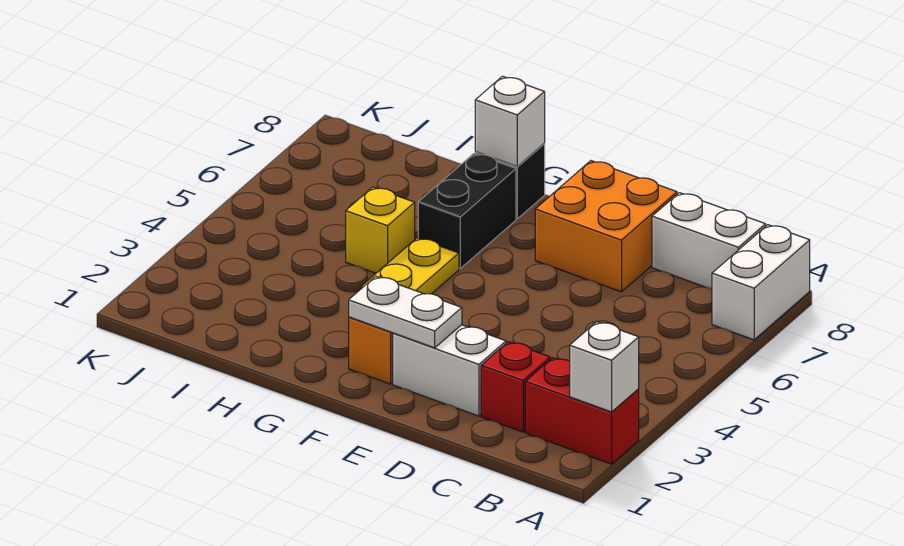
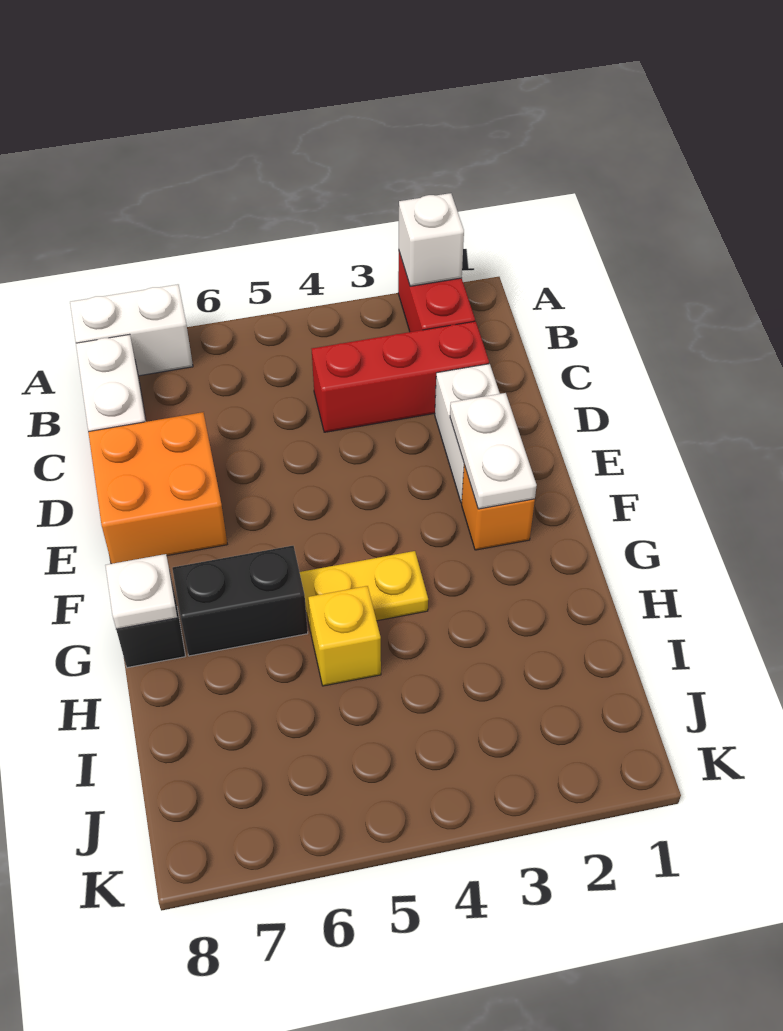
red brick C2 level 1 -> red brick C2:C4 level 1
white brick G8 level 2 -> white plate G8 level 2

